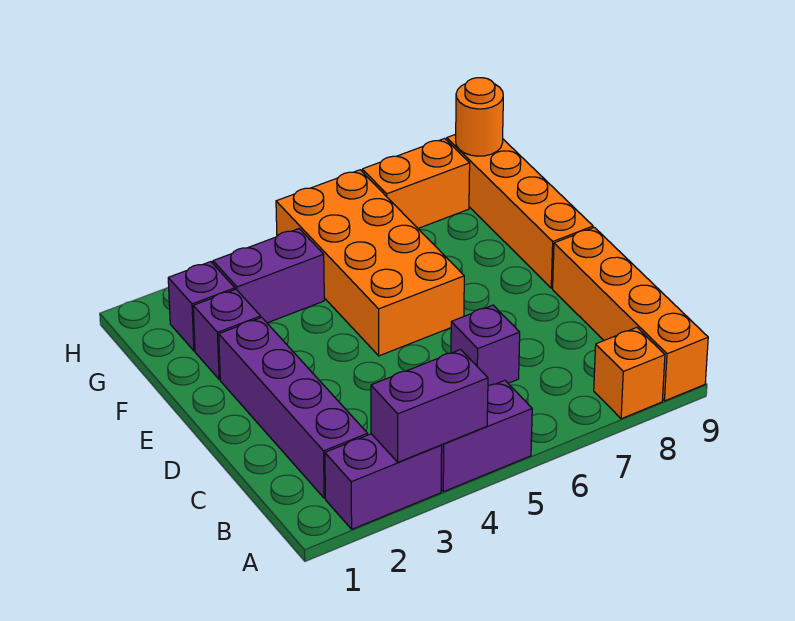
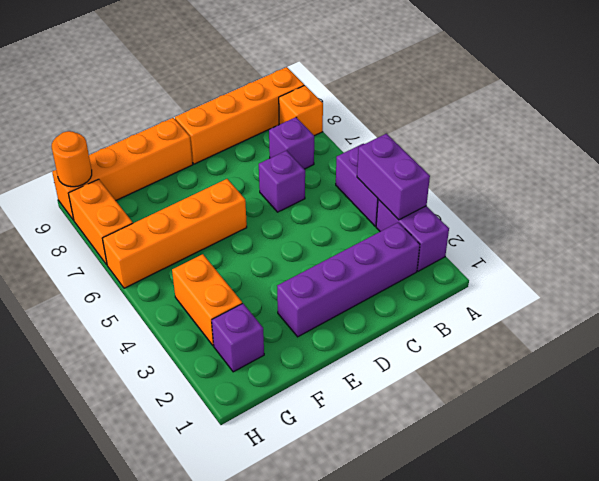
orange brick E5:H6 level 1 -> orange brick E6:H6 level 1
purple brick F2 level 1 -> purple brick B7 level 1
purple brick G3:G4 level 1 -> orange brick G3:G4 level 1

